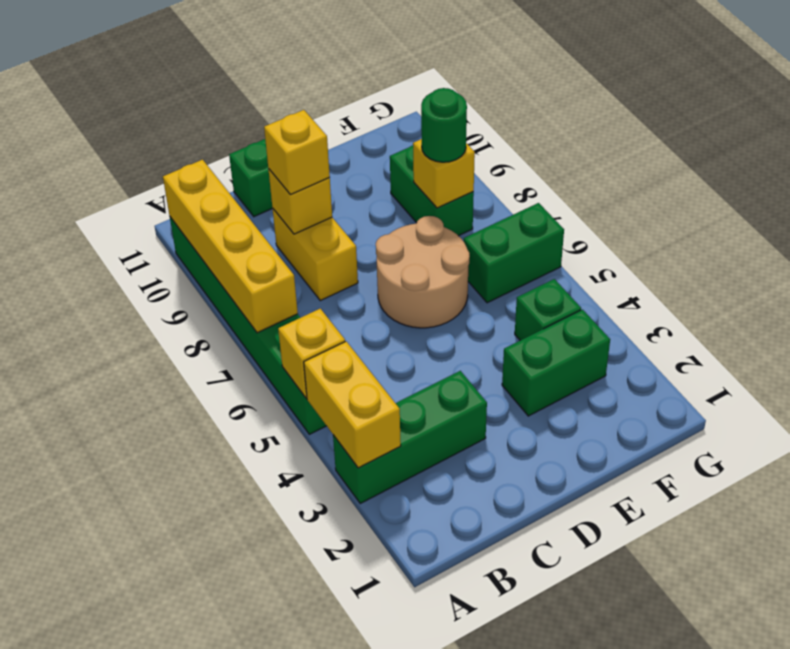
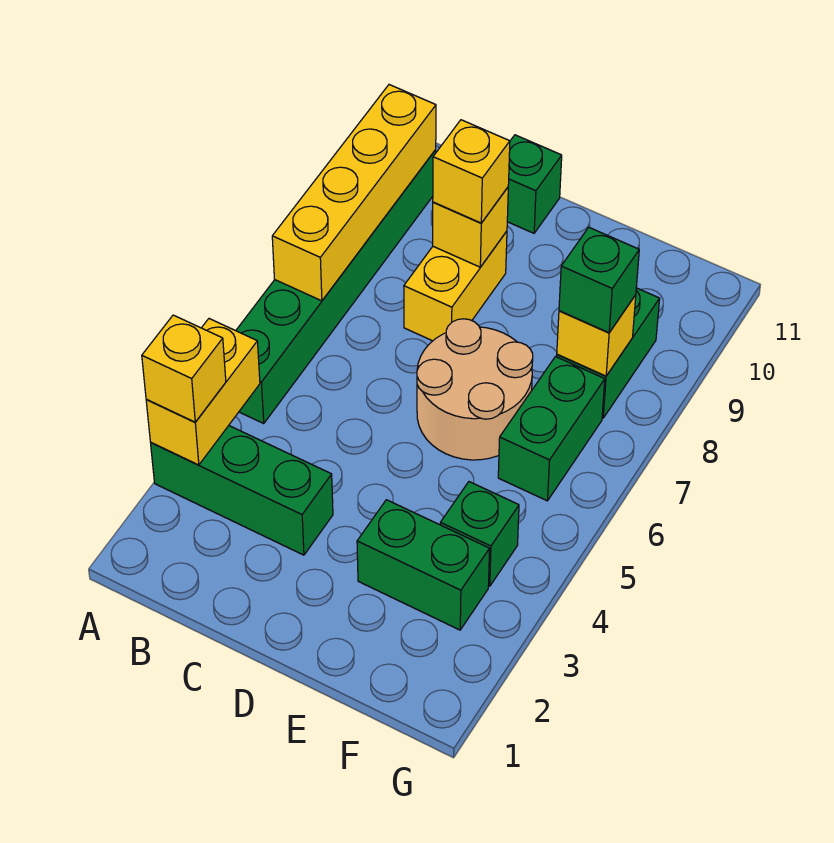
yellow brick A5 level 2 -> yellow brick A3 level 3
green brick F6:G6 level 1 -> green brick F6:F7 level 1
green round brick F8 level 3 -> green brick F8 level 3

